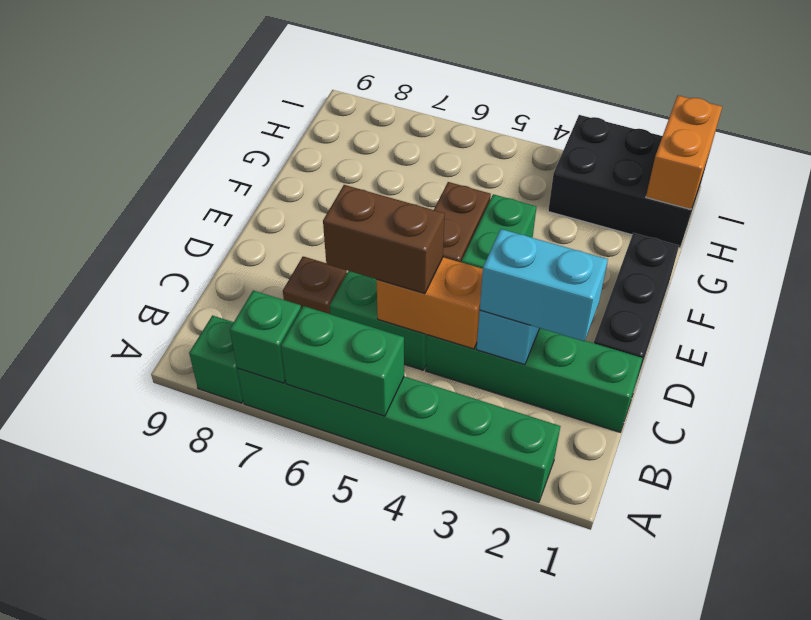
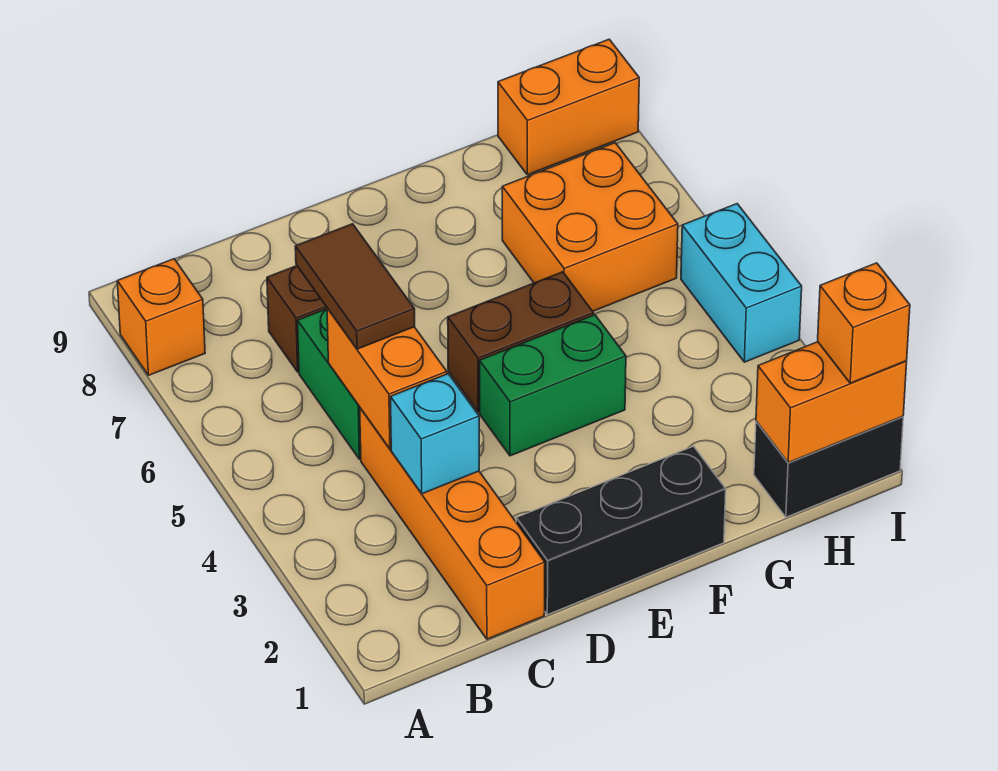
green brick A2:A7 level 1 -> none
green brick A5:A6 level 2 -> none
green brick A7 level 2 -> none
green brick A8 level 1 -> orange brick A8 level 1
green brick C1:C4 level 1 -> orange brick C1:C4 level 1
cyan brick C2:C3 level 3 -> cyan brick I4:I5 level 1
brown brick C5:C6 level 3 -> brown tile C5:C6 level 3
none -> orange brick G6:H7 level 1
black brick H1:I3 level 1 -> black brick H1:I1 level 1
none -> orange brick H9:I9 level 1
none -> orange brick I1 level 3

